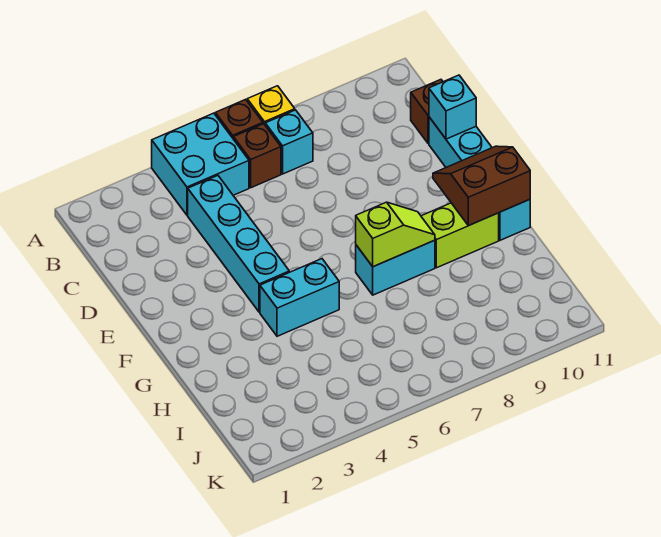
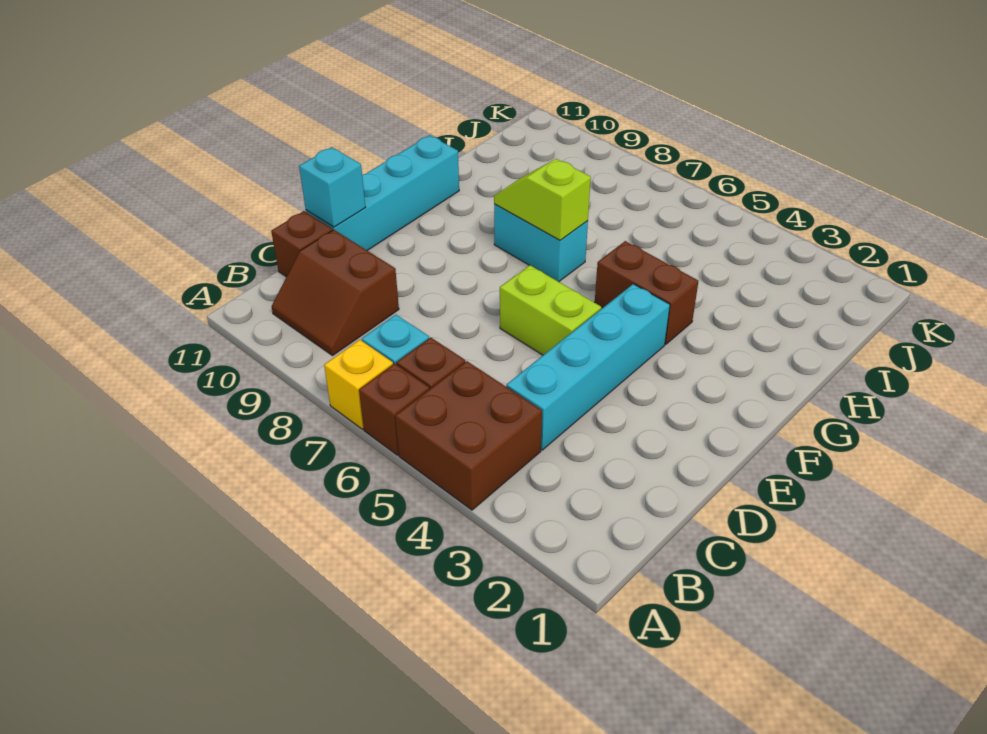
cyan brick A4:B5 level 1 -> brown brick A4:B5 level 1
brown slope F10:G11 level 2 top G -> brown slope B9:C10 level 1 top C
cyan brick G4:G5 level 1 -> brown brick G4:G5 level 1
lime brick G9:G10 level 1 -> lime brick E5:E6 level 1

